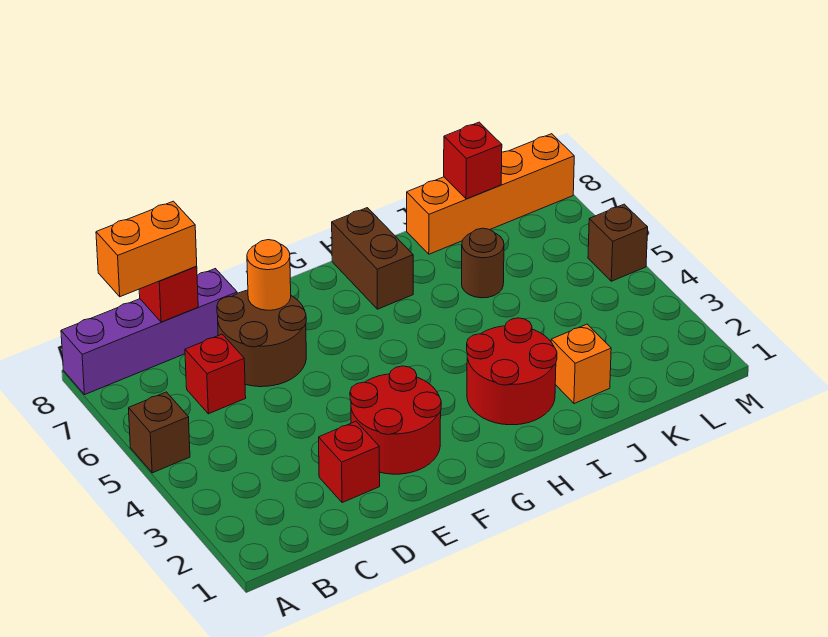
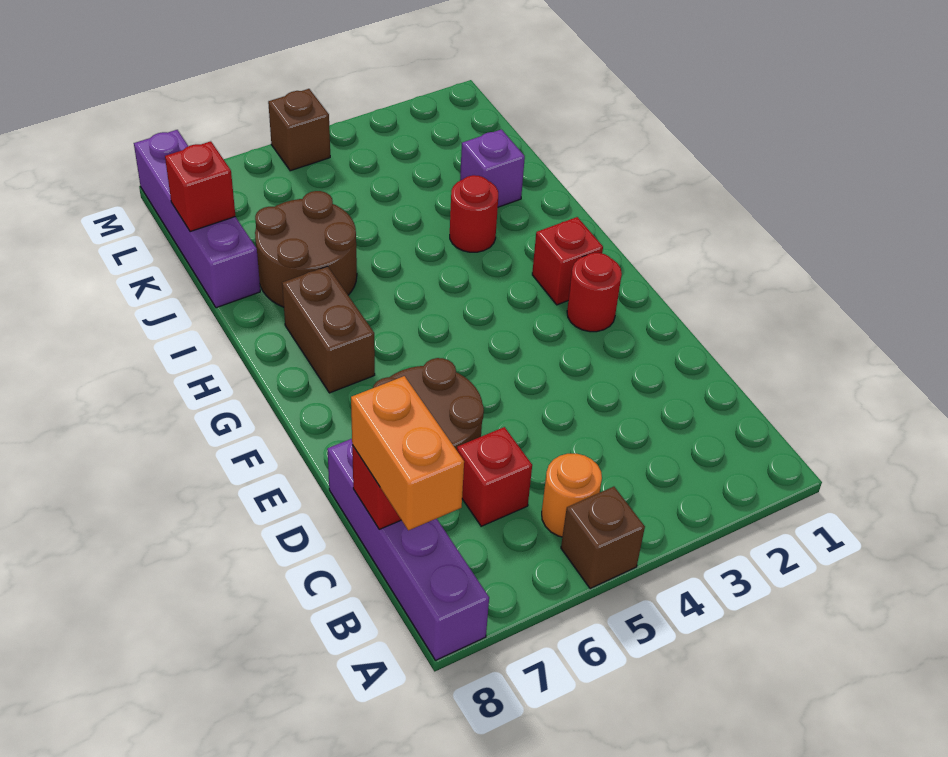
red brick D2 level 1 -> red brick G2 level 1
red round brick E2:F3 level 1 -> red round brick F2 level 1
orange round brick E7 level 2 -> orange round brick B5 level 1
red round brick H2:I3 level 1 -> red round brick I3 level 1
brown brick H7:H8 level 1 -> brown brick G7:H7 level 1
orange brick J2 level 1 -> purple brick J2 level 1
brown round brick J6 level 1 -> brown round brick I6:J7 level 1
orange brick J8:M8 level 1 -> purple brick J8:M8 level 1

